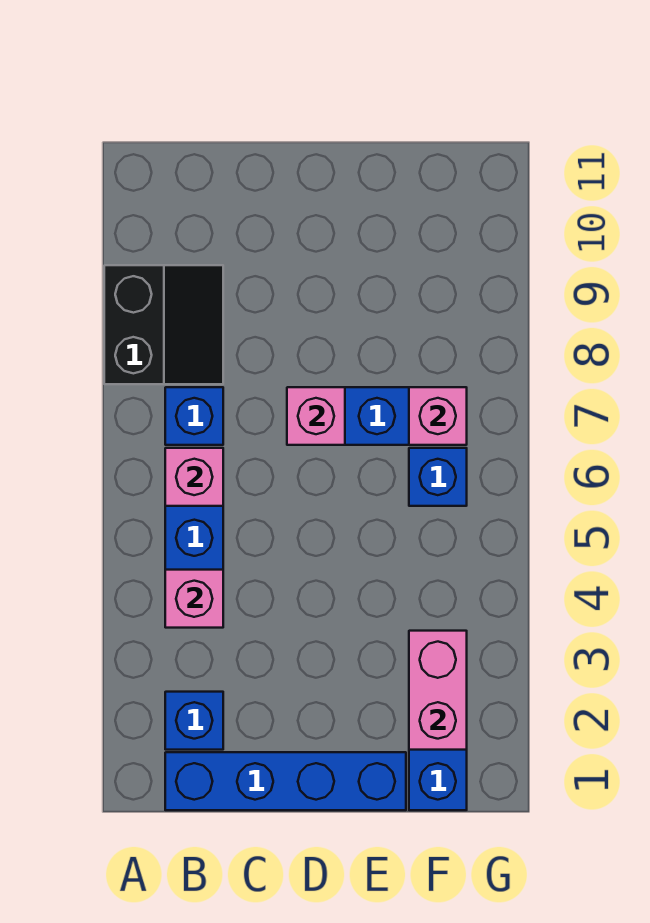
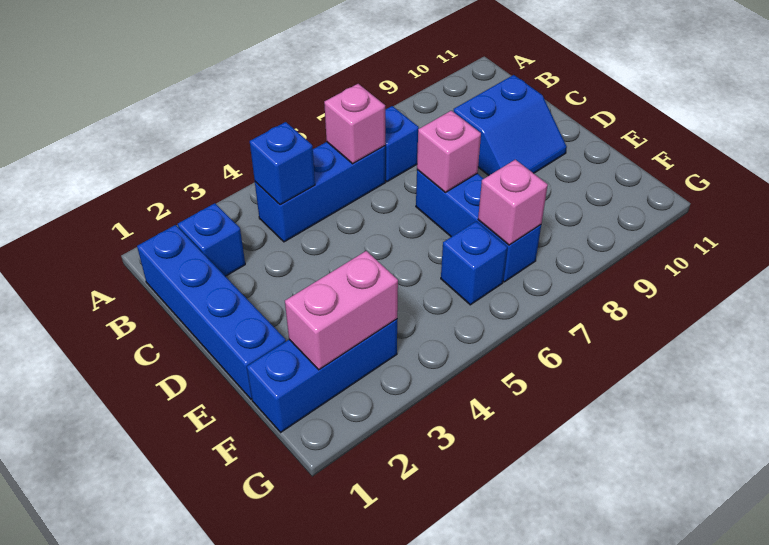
black slope A8:B9 level 1 top A -> none
pink brick B4 level 2 -> blue brick B4 level 2
none -> blue slope C9:D10 level 1 top C

